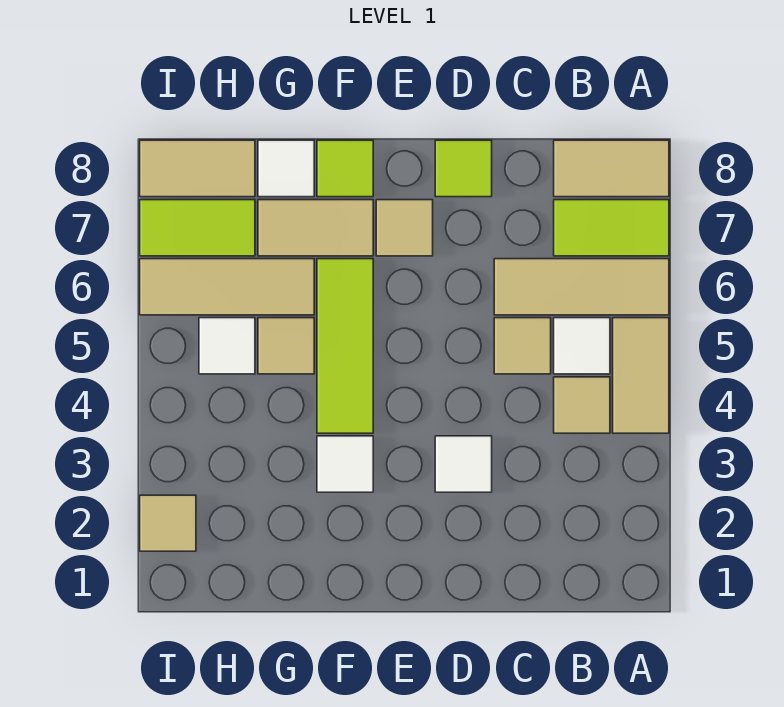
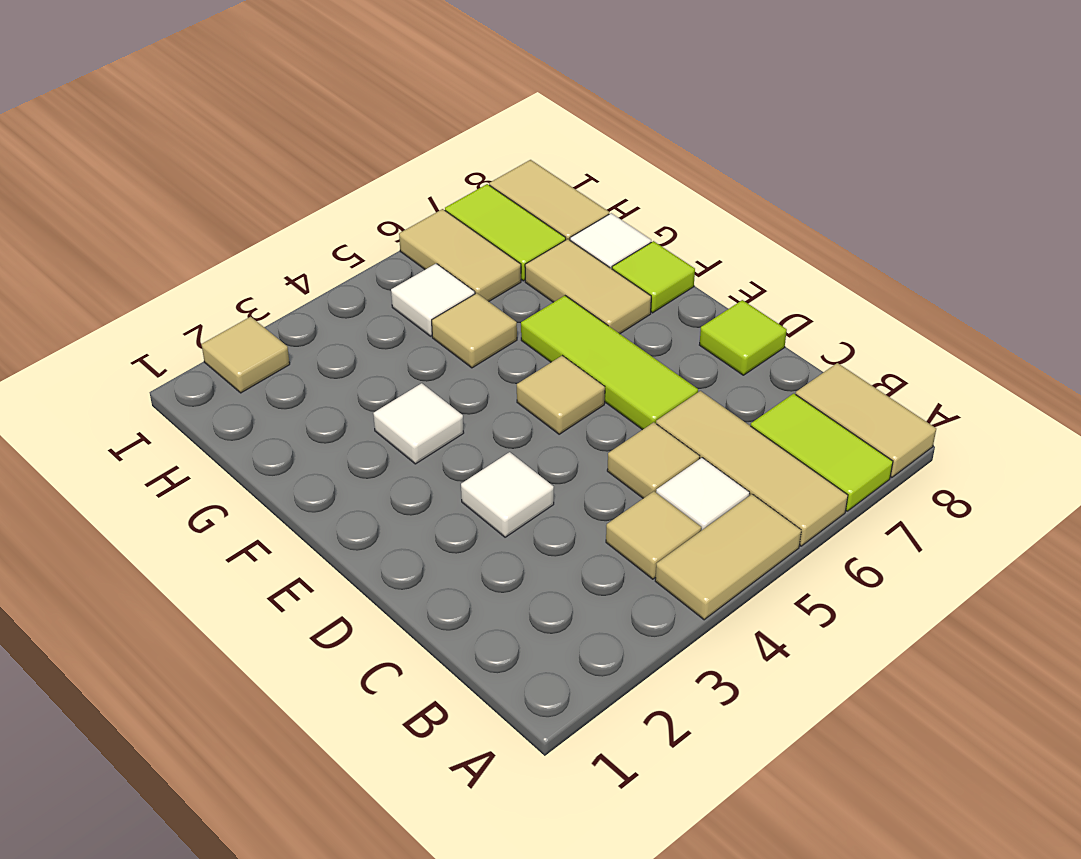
tan tile E7 level 1 -> tan tile E5 level 1
lime tile F4:F6 level 1 -> lime tile D6:F6 level 1
tan tile G6:I6 level 1 -> tan tile H6:I6 level 1

